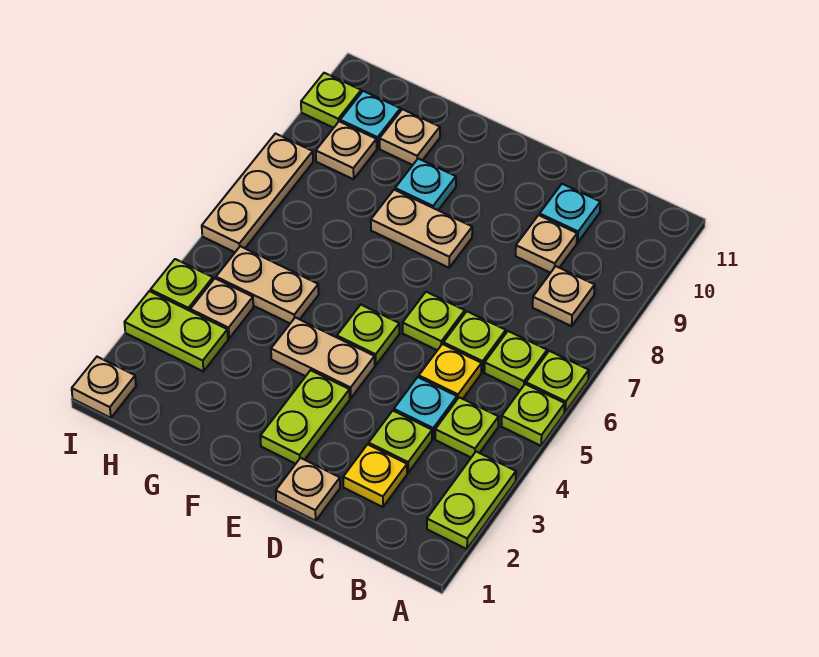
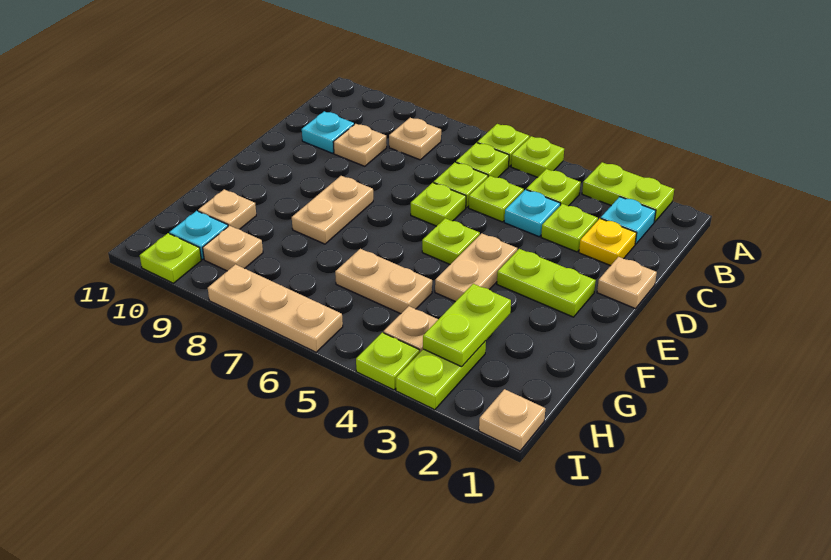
yellow plate C5 level 1 -> lime plate C5 level 1
cyan plate F9 level 1 -> cyan plate B2 level 1
none -> lime plate G3:H3 level 2
tan plate G5:H5 level 1 -> tan plate G5:G6 level 1

